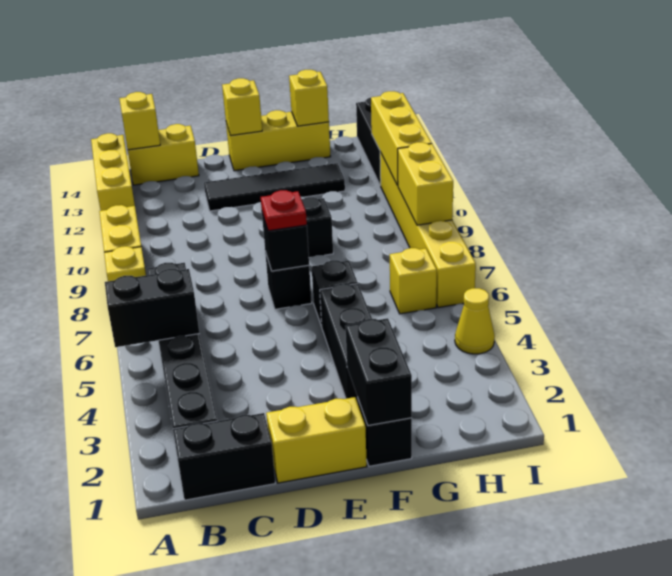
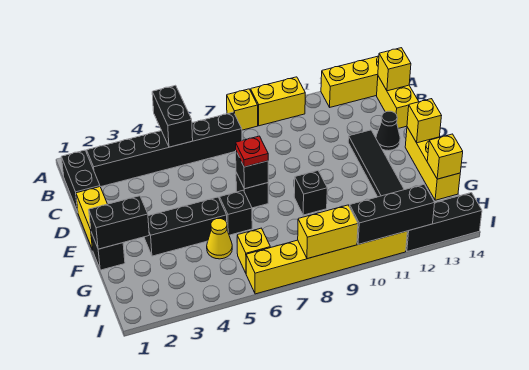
none -> black cone D13 level 1
yellow cone I4 level 1 -> yellow cone G5 level 1
yellow brick I10:I12 level 2 -> black brick I10:I12 level 2

